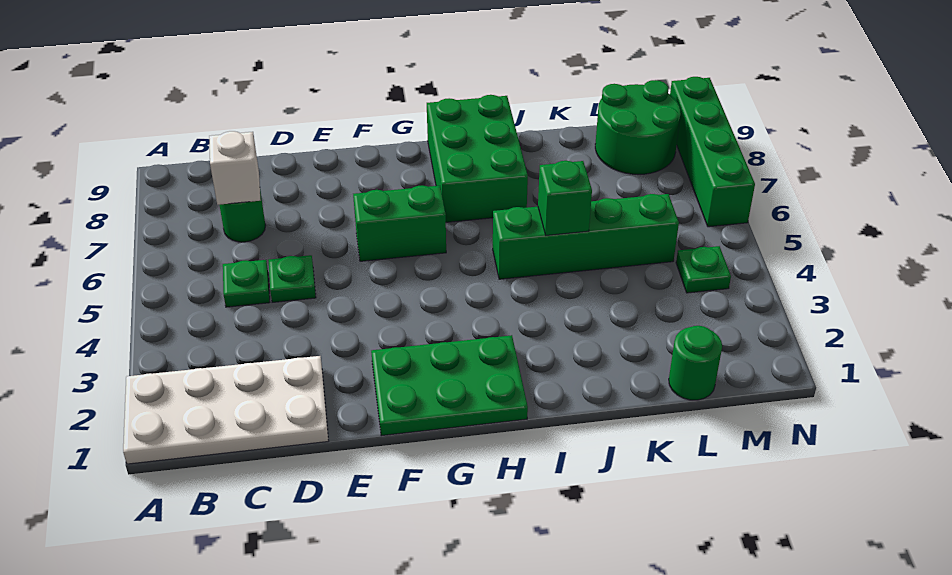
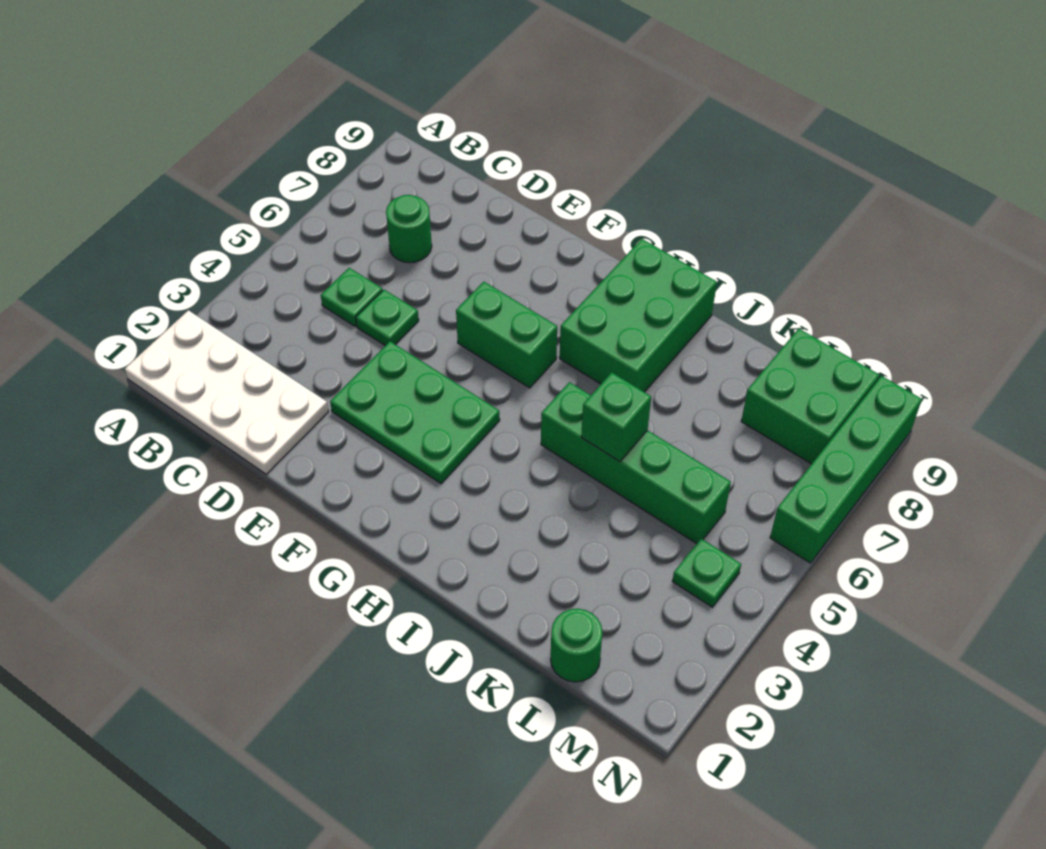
white brick C7 level 2 -> none
green plate F1:H2 level 1 -> green plate E3:G4 level 1
green round brick L8:M9 level 1 -> green brick L8:M9 level 1

